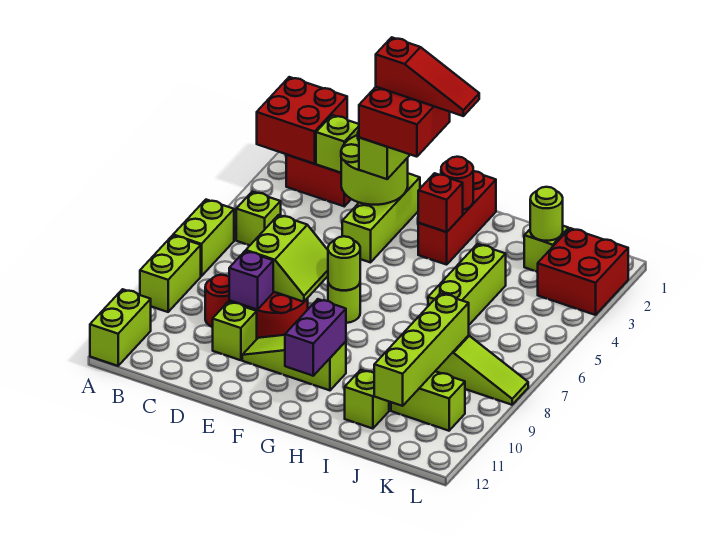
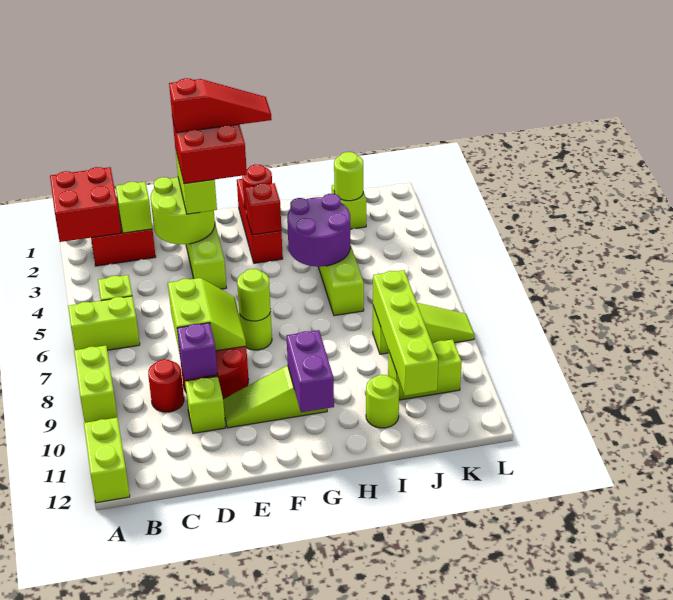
lime brick A6:A7 level 1 -> lime brick A6:B6 level 1
none -> purple round brick H4:I5 level 2
lime brick I11 level 1 -> lime round brick I11 level 1
red brick K2:L3 level 1 -> none

